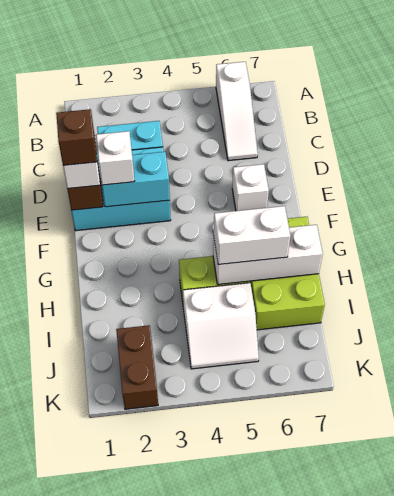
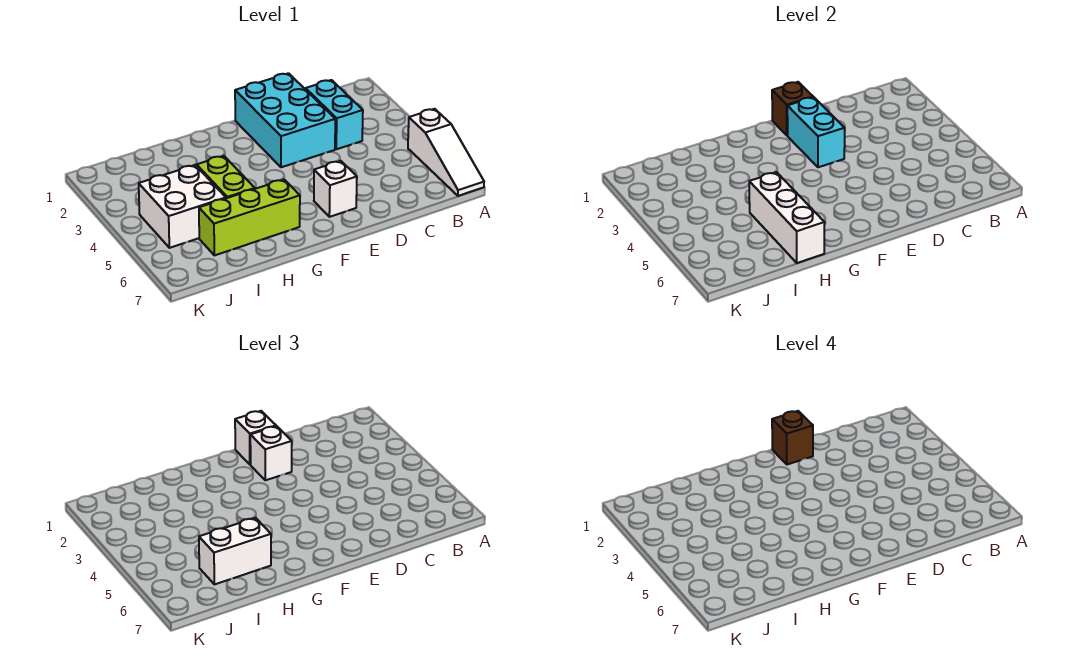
white slope A6:C6 level 1 top A -> white slope A5:A7 level 1 top 5
lime brick G6:I7 level 1 -> lime brick G6:I6 level 1
white brick H5:H6 level 3 -> white brick H6:I6 level 3
white slope I4:J5 level 1 top I -> white brick I4:J5 level 1
brown brick J2:K2 level 1 -> none

